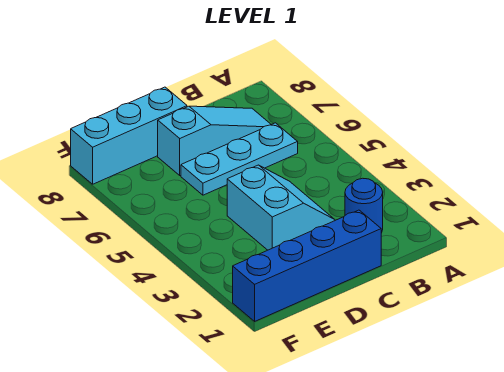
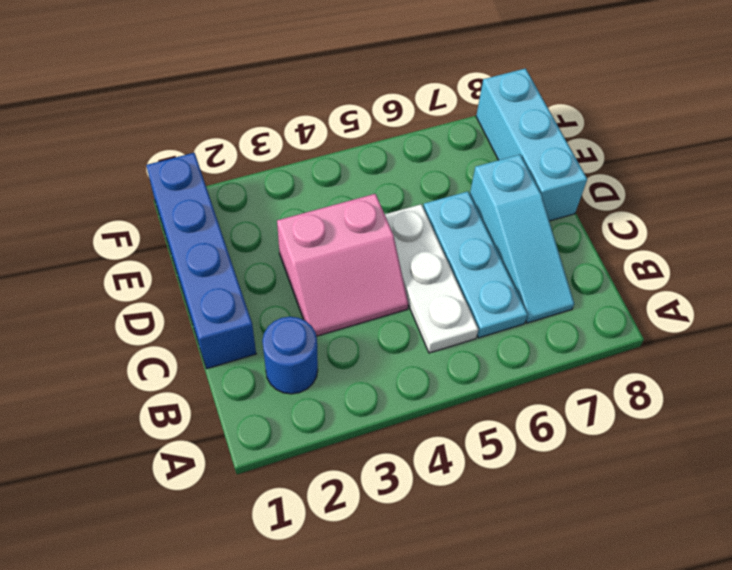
none -> white plate B5:D5 level 1
cyan slope C3:D4 level 1 top D -> pink slope C3:D4 level 1 top D

